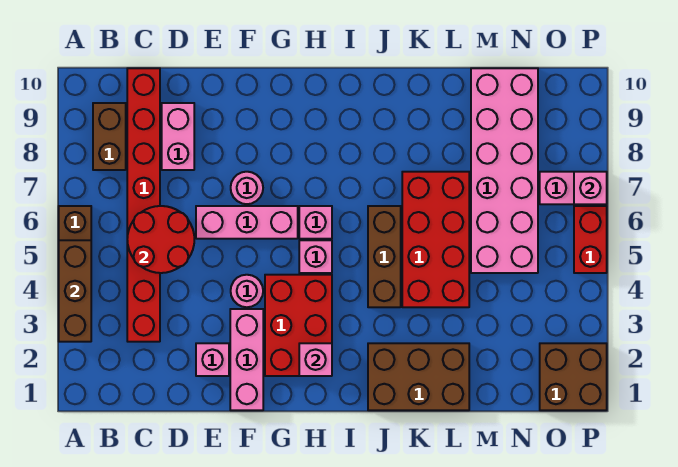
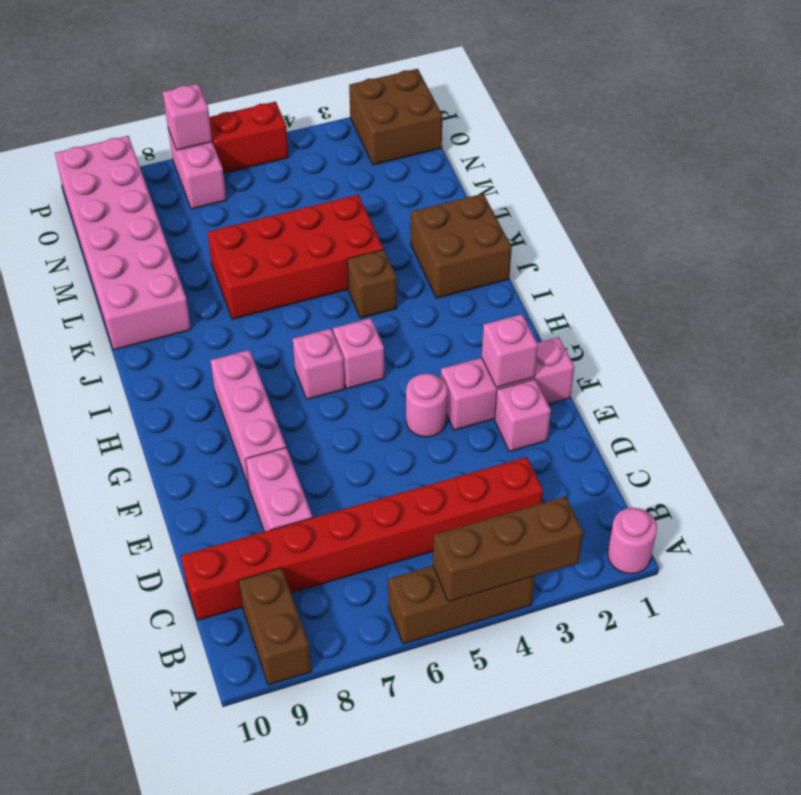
brown brick B8:B9 level 1 -> brown brick A9:B9 level 1
red round brick C5:D6 level 2 -> none
pink brick D8:D9 level 1 -> pink brick D8:E8 level 1
pink brick E6:G6 level 1 -> pink brick F8:H8 level 1
pink round brick F7 level 1 -> pink round brick A1 level 1
red brick G2:H4 level 1 -> none
pink brick H2 level 2 -> pink brick F2 level 2
brown brick J1:L2 level 1 -> brown brick J1:K2 level 1
brown brick J4:J6 level 1 -> brown brick J4 level 1
pink brick M5:N10 level 1 -> pink brick K9:P10 level 1

